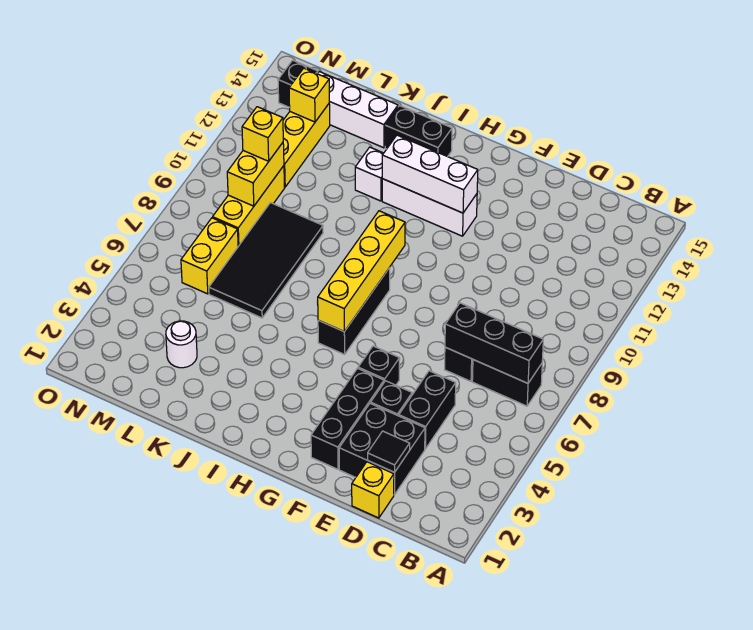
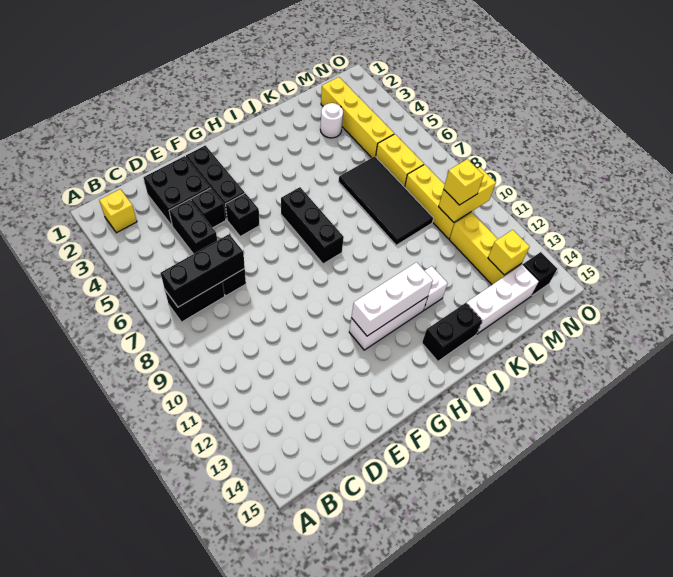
yellow brick D1 level 1 -> yellow brick B2 level 1
black tile D2 level 2 -> none
yellow brick H6:H9 level 2 -> yellow brick M2:M5 level 1
yellow brick M9:M10 level 2 -> yellow brick M10:N10 level 2

